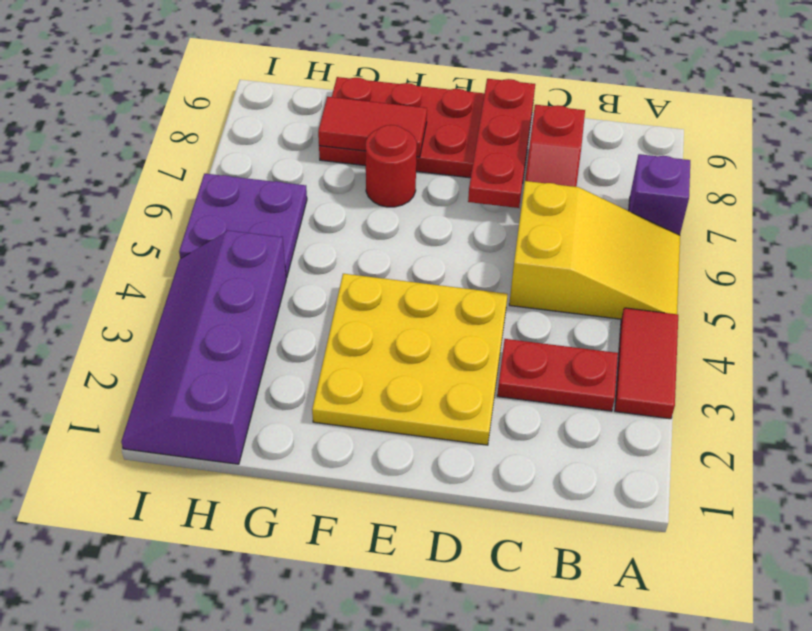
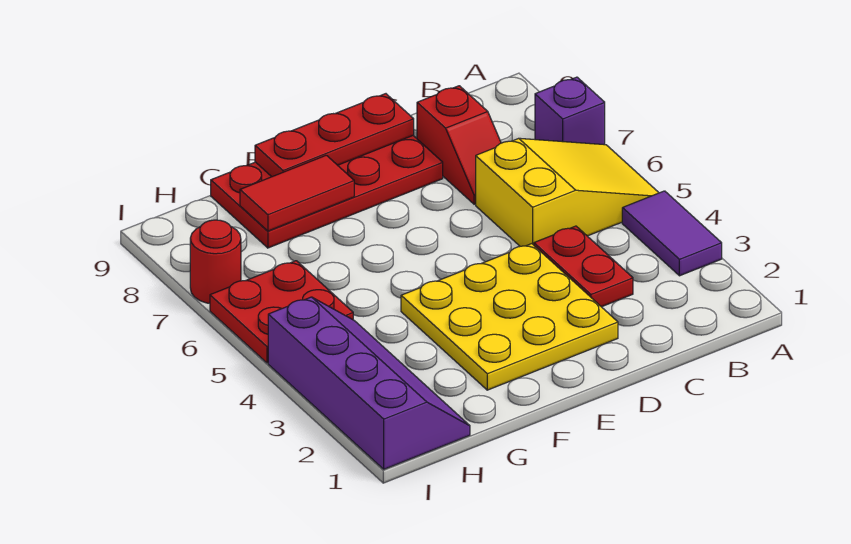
red tile A3:A4 level 1 -> purple tile A3:A4 level 1
red plate B3:C3 level 1 -> red plate C3:C4 level 1
red plate D7:D9 level 2 -> red plate D9:F9 level 2
red round brick F7 level 1 -> red round brick I7 level 1
purple slope H1:I4 level 1 top H -> purple slope H1:I4 level 1 top I
purple plate H5:I6 level 1 -> red plate H5:I6 level 1

